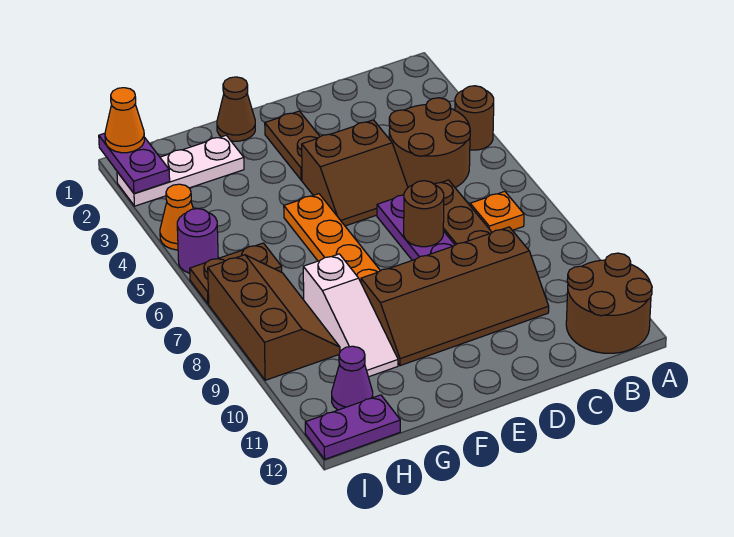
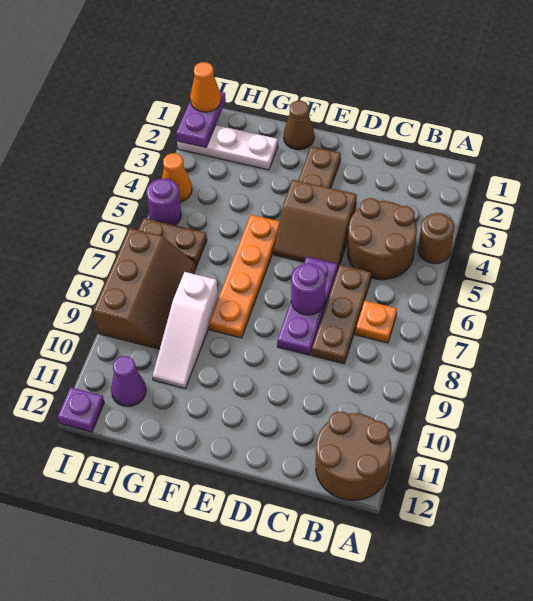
brown slope C9:F10 level 1 top 9 -> none
brown round brick D7 level 2 -> purple round brick D7 level 2
purple plate H12:I12 level 1 -> purple plate I12 level 1

